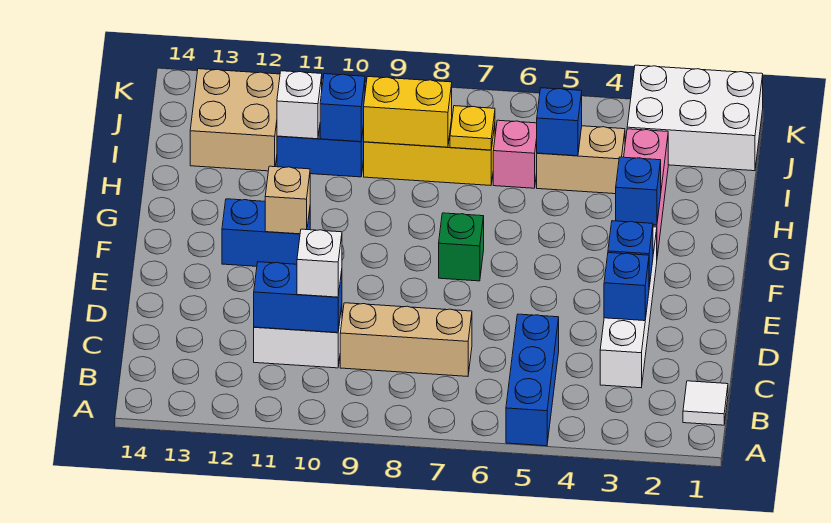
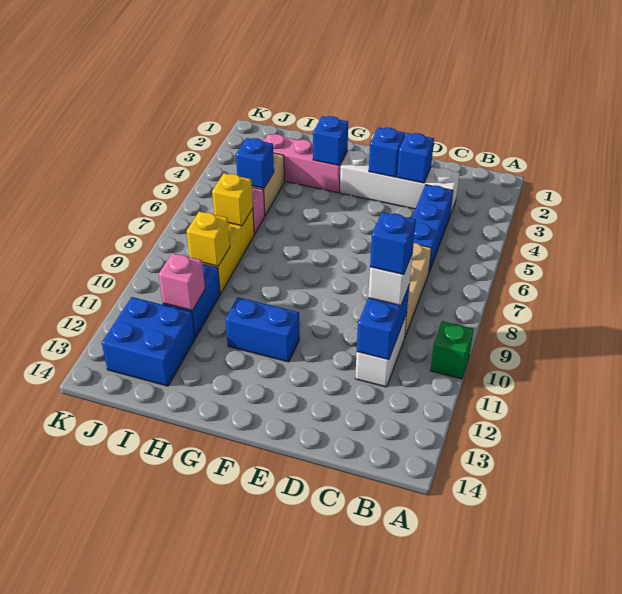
blue brick A5:C5 level 1 -> blue brick C4:C6 level 1
white tile B1 level 1 -> none
green brick F7 level 1 -> green brick A10 level 1
blue brick F11:F12 level 1 -> blue brick F11:G11 level 1
tan brick F11 level 2 -> none
yellow plate I7 level 2 -> yellow brick I7 level 2
yellow brick I8:I9 level 2 -> yellow brick I9 level 2
blue brick I10 level 2 -> blue brick C10 level 4
white brick I11 level 2 -> pink brick I11 level 2
tan brick I12:J13 level 1 -> blue brick I12:J13 level 1
white brick J1:K3 level 1 -> none

